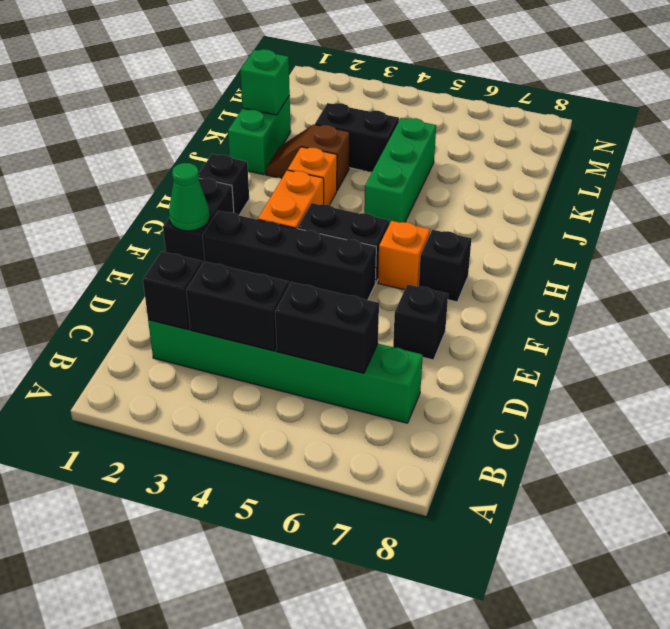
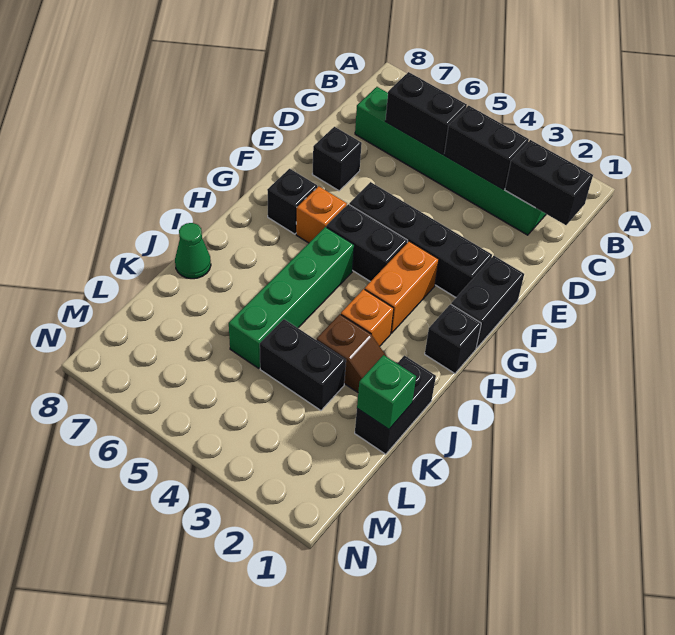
black brick C2 level 2 -> black brick C1:C2 level 2
green cone F1 level 2 -> green cone J8 level 1
green brick I5:K5 level 1 -> green brick H5:K5 level 1
green brick J1:K1 level 1 -> black brick J1:K1 level 1

